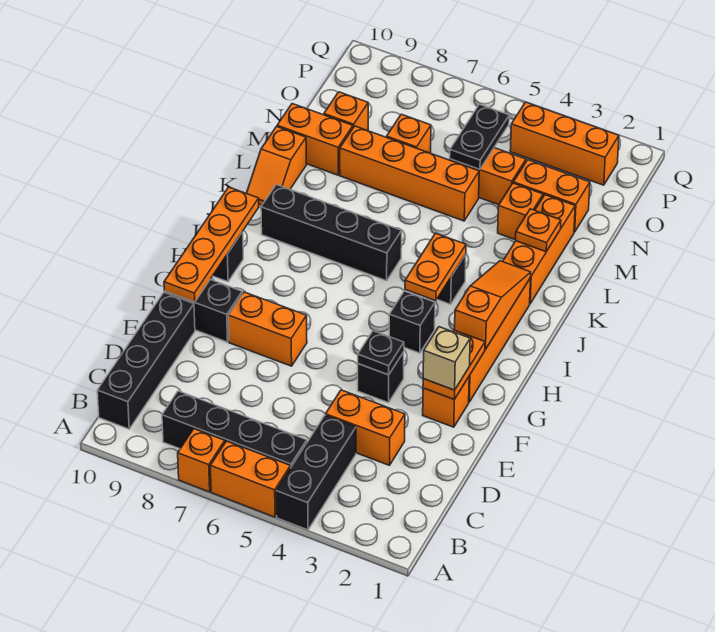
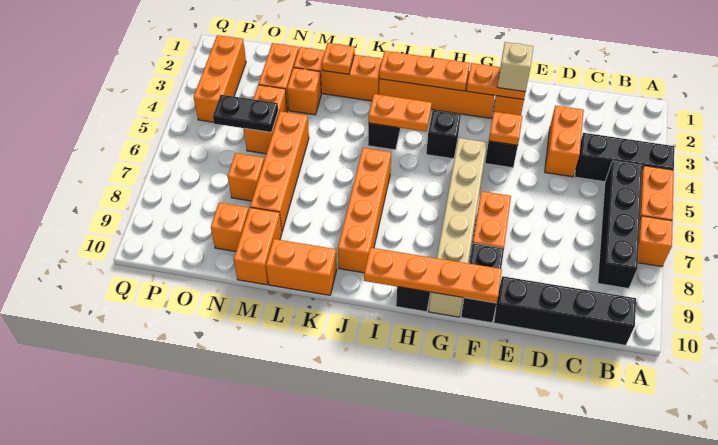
black plate F4 level 2 -> orange plate F4 level 2
none -> tan brick G5:G10 level 1
orange slope H2:J2 level 2 top H -> orange plate H2:J2 level 2
black brick J6:J9 level 1 -> orange brick J6:J9 level 1
orange slope K10:L10 level 1 top L -> orange brick K10:L10 level 1

